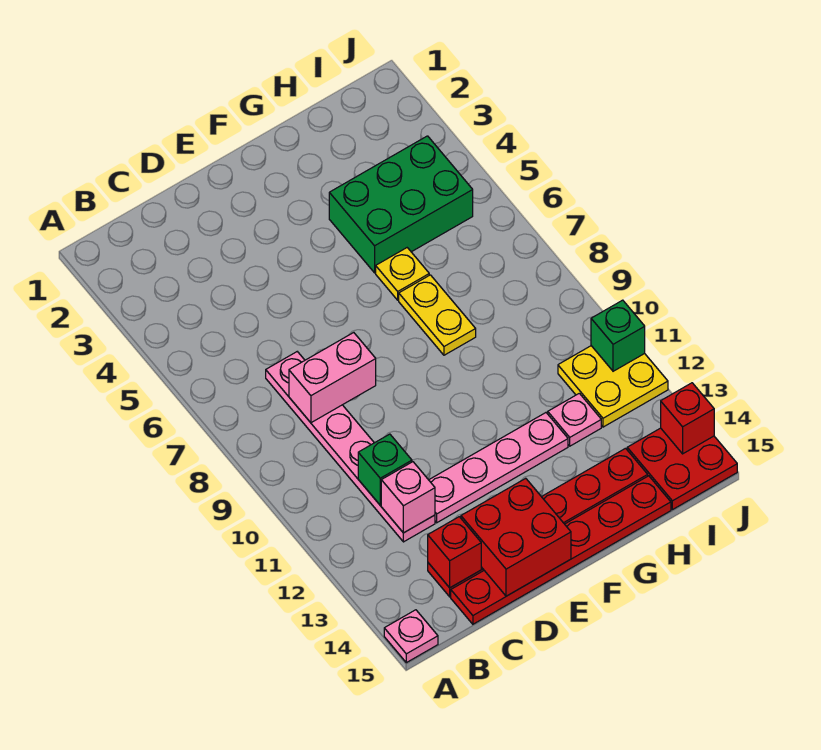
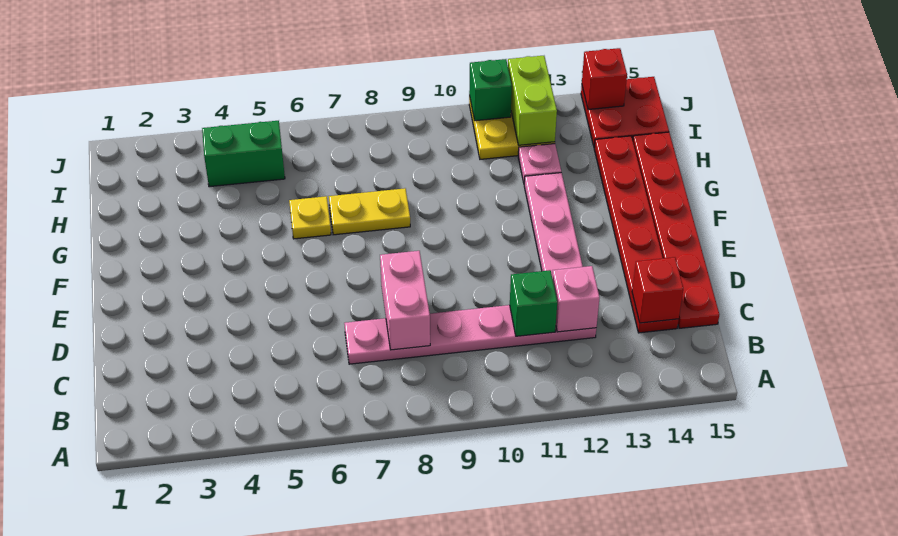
pink plate A15 level 1 -> none
red brick D14:E15 level 2 -> none
green brick G4:I5 level 1 -> green brick I4:I5 level 1
none -> lime brick I12:J12 level 2

